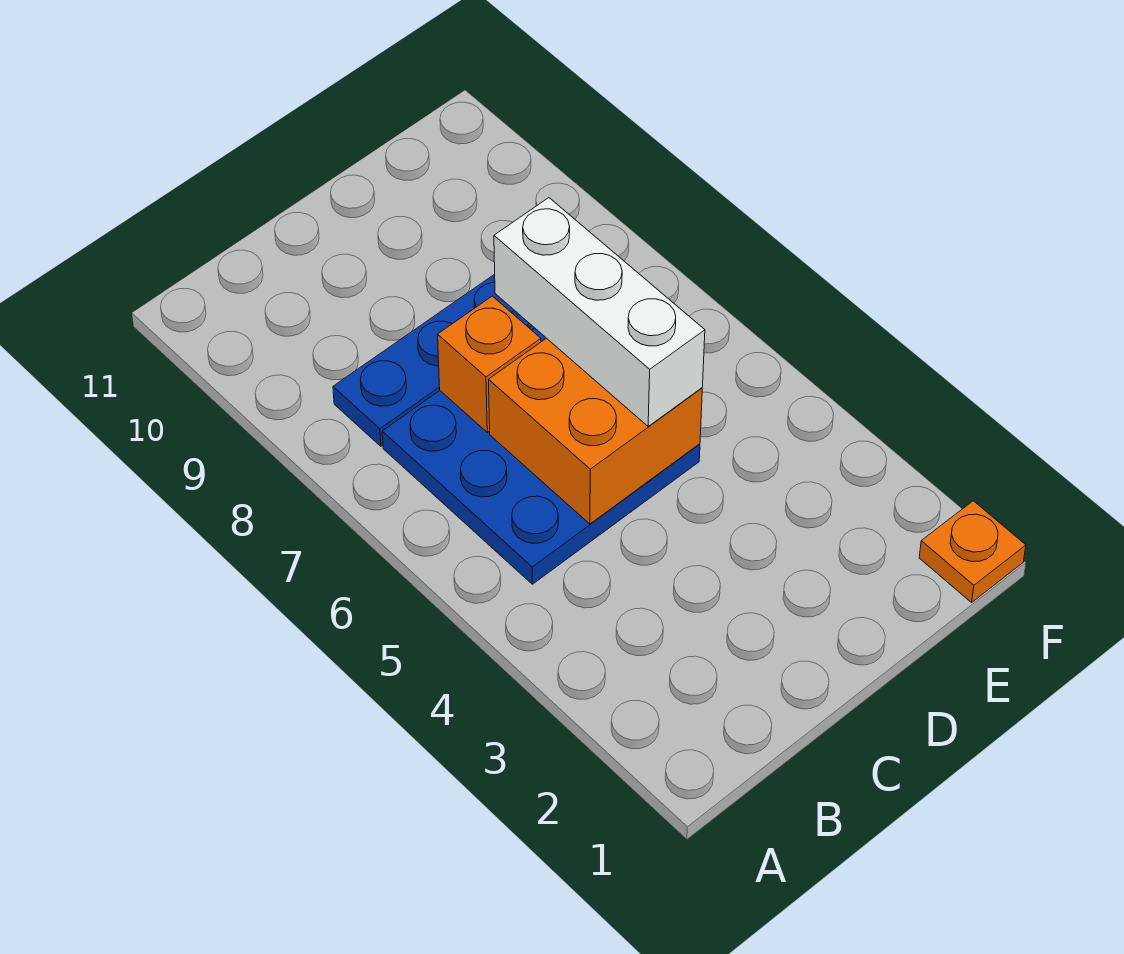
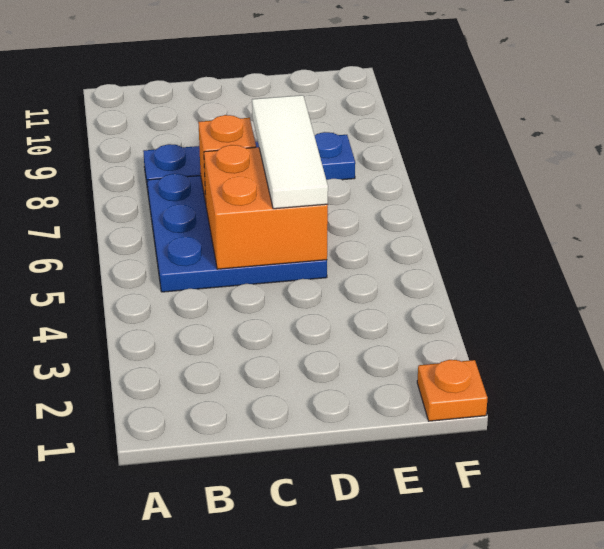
white brick D5:D7 level 3 -> white tile D5:D7 level 3

